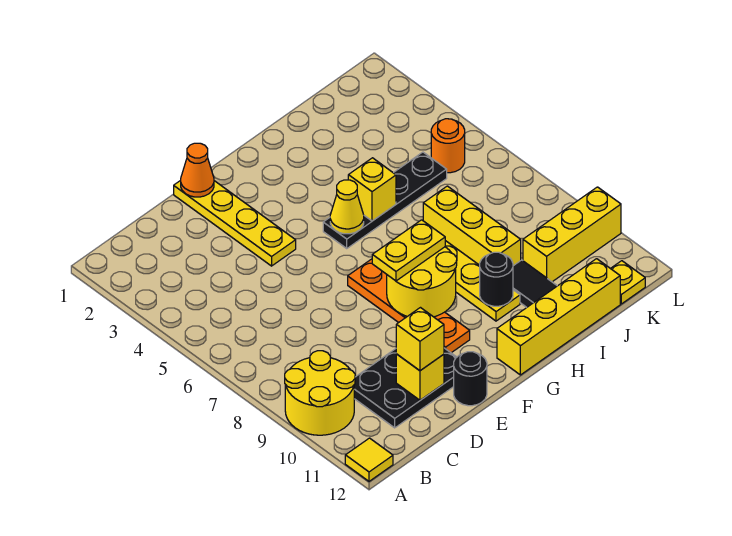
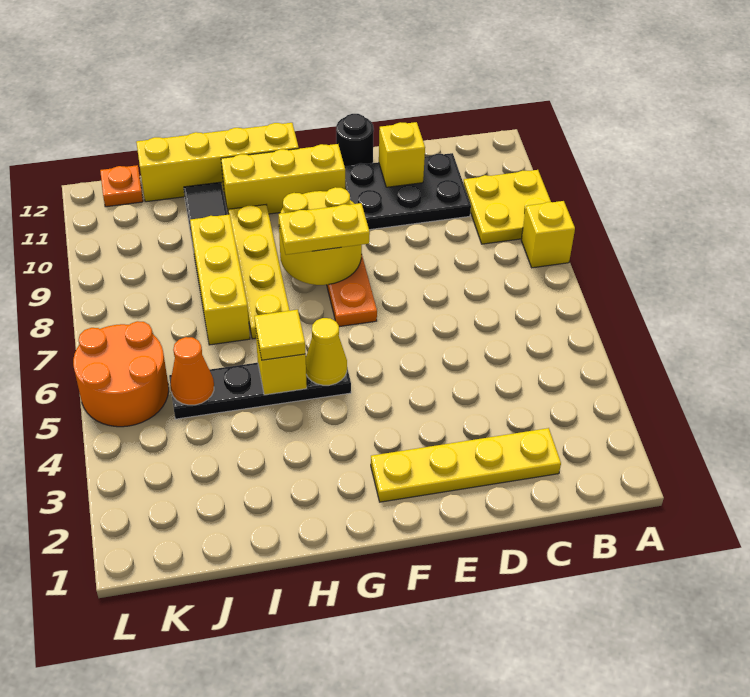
yellow round brick A9:B10 level 1 -> yellow plate A9:B10 level 1
yellow tile A12 level 1 -> yellow tile H5 level 3
yellow brick D11 level 3 -> yellow brick A8 level 1
yellow plate E1:E4 level 1 -> yellow plate C2:F2 level 1
orange cone E1 level 2 -> orange cone J5 level 2
black round brick H10 level 2 -> none
yellow brick J10:L10 level 1 -> yellow brick F11:H11 level 1
orange round brick K5 level 1 -> orange round brick K5:L6 level 1
yellow plate K12 level 1 -> orange plate K12 level 1

